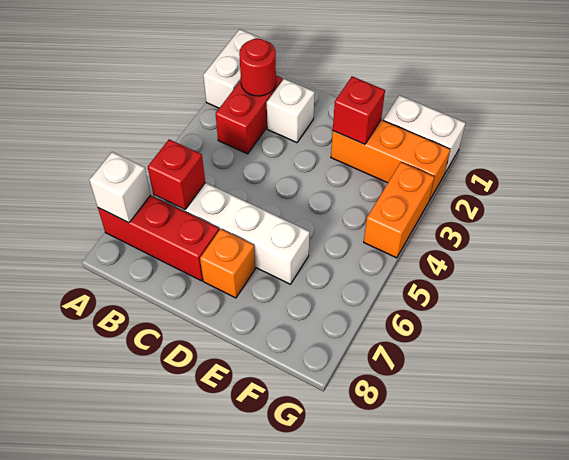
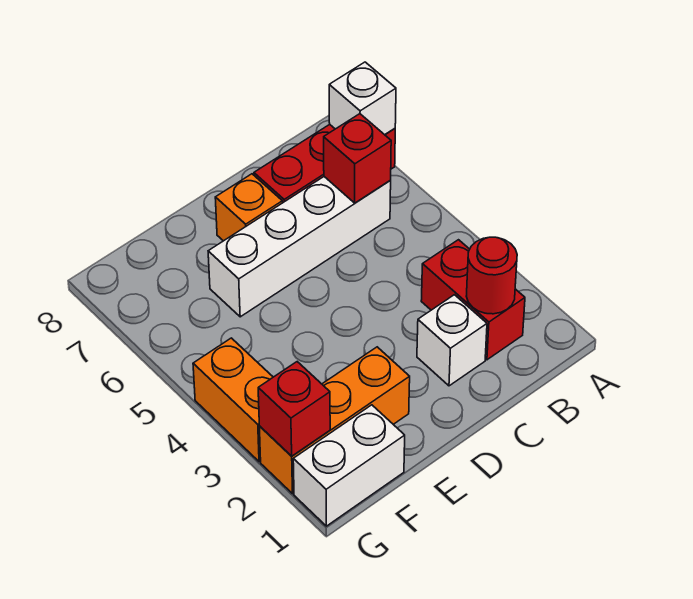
white brick A1:A2 level 1 -> none
red brick E2 level 2 -> red brick G2 level 2

